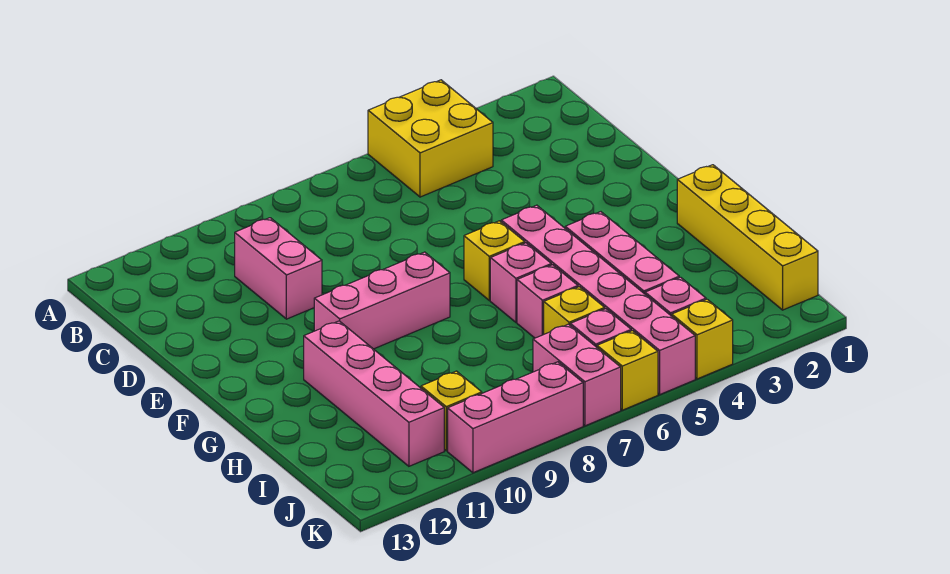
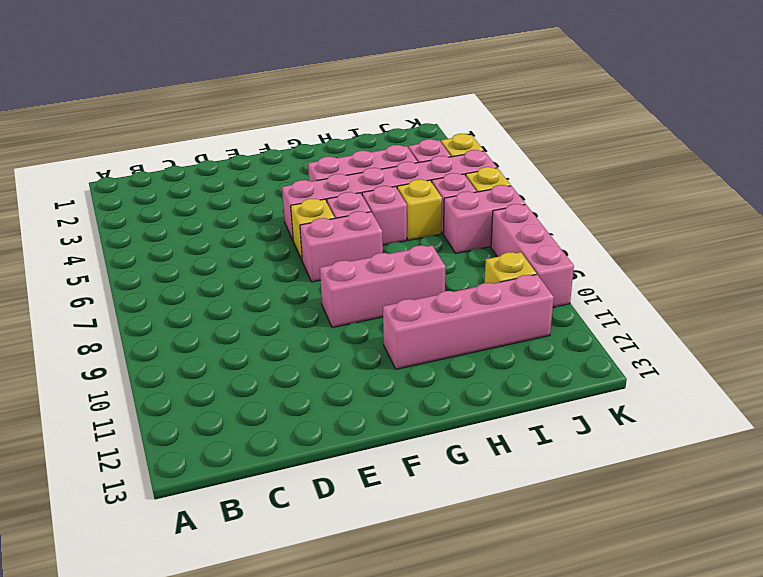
yellow brick A4:B5 level 1 -> none
pink brick C10:D10 level 1 -> pink brick F7:G7 level 1
pink brick F8:F10 level 1 -> pink brick F9:H9 level 1
yellow brick G1:J1 level 1 -> none

